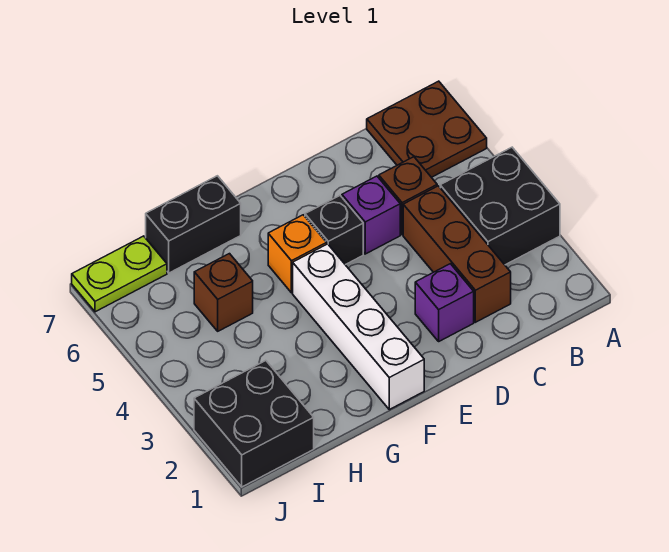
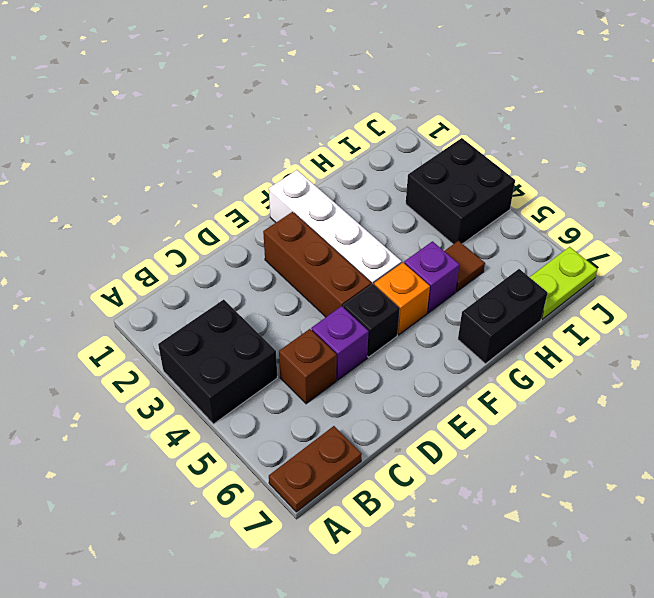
brown plate A6:B7 level 1 -> brown plate A7:B7 level 1
brown brick C2:C4 level 1 -> brown brick E2:E4 level 1
purple brick D2 level 1 -> purple brick G5 level 1
brown brick H5 level 1 -> brown tile H5 level 1
black brick I1:J2 level 1 -> black brick I3:J4 level 1

